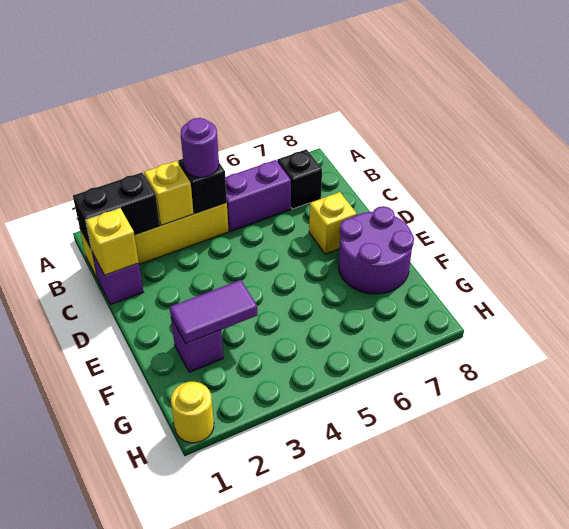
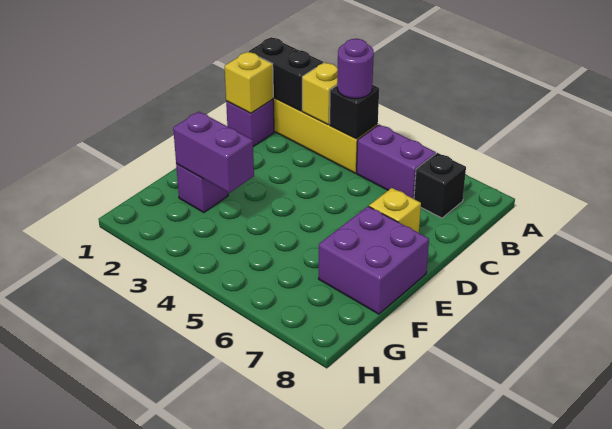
purple round brick E7:F8 level 1 -> purple brick E7:F8 level 1
purple tile F2:F3 level 2 -> purple brick F2:F3 level 2
yellow round brick H1 level 1 -> none

